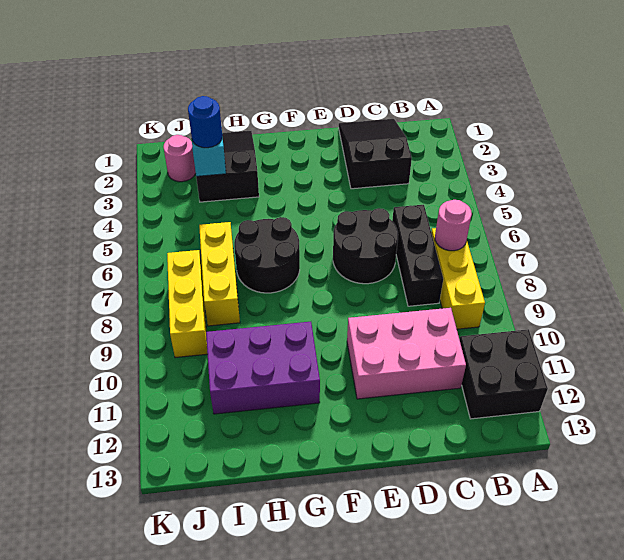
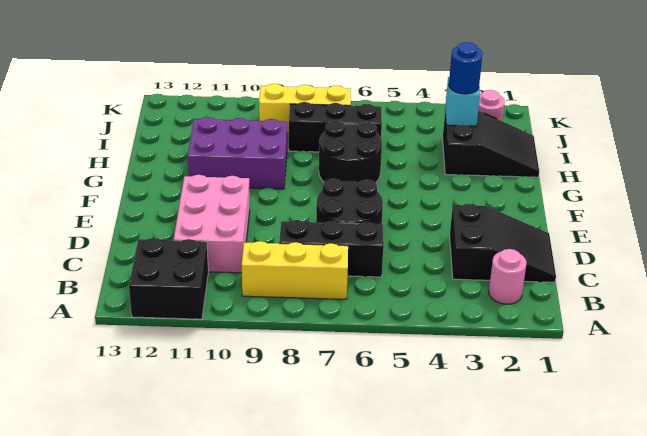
pink round brick B7 level 2 -> pink round brick B2 level 1
purple brick G10:I11 level 1 -> purple brick G9:H11 level 1
yellow brick I6:I8 level 1 -> black brick I6:I8 level 1

